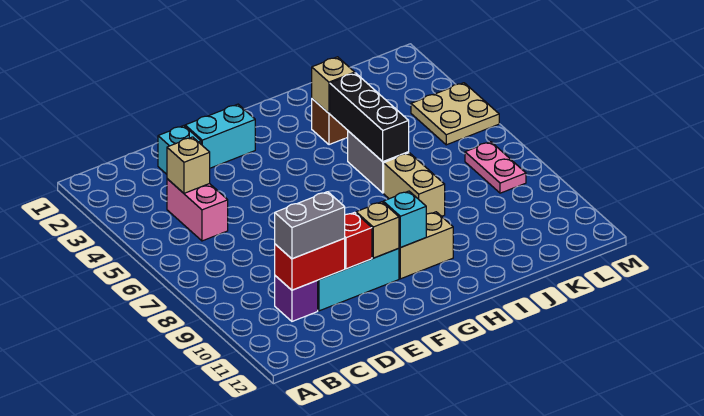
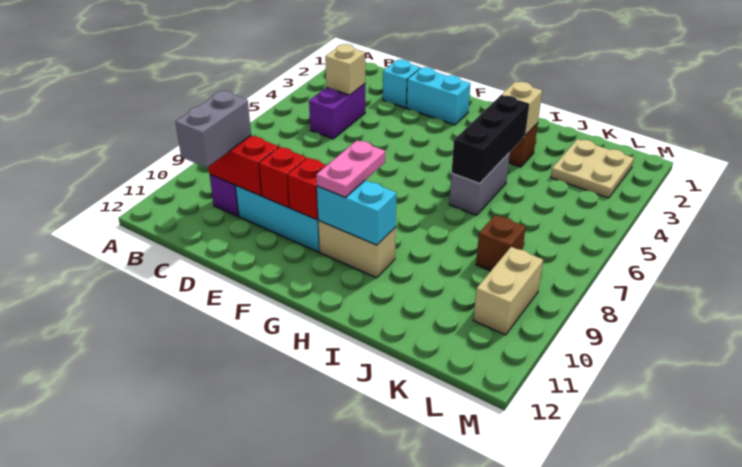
pink brick C4:C5 level 1 -> purple brick C4:C5 level 1
grey brick C10:D10 level 3 -> grey brick C10:C11 level 3
tan brick F10 level 2 -> red brick F10 level 2
cyan brick G10 level 2 -> cyan brick G10:H10 level 2
tan brick I7:I8 level 1 -> tan brick L9:L10 level 1
none -> brown brick K8 level 1
tan plate L4:M5 level 1 -> tan plate K2:L3 level 1
pink plate L7:L8 level 1 -> pink plate G9:G10 level 3

